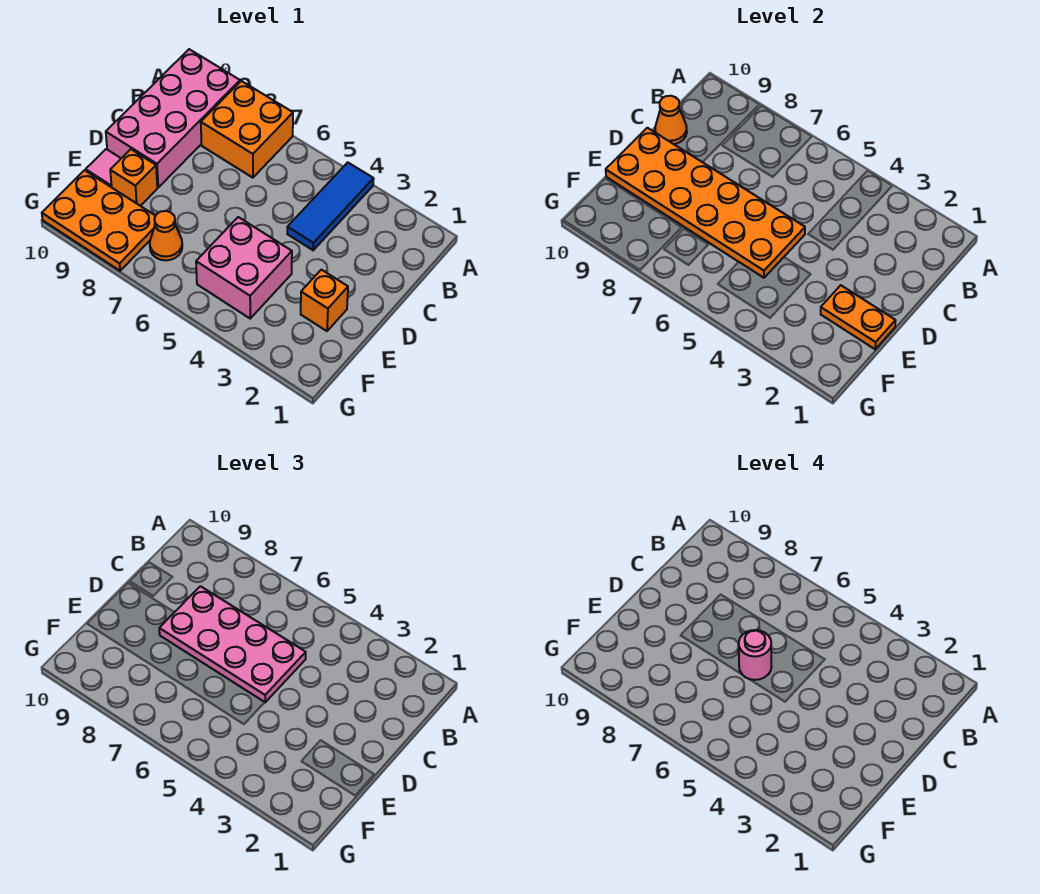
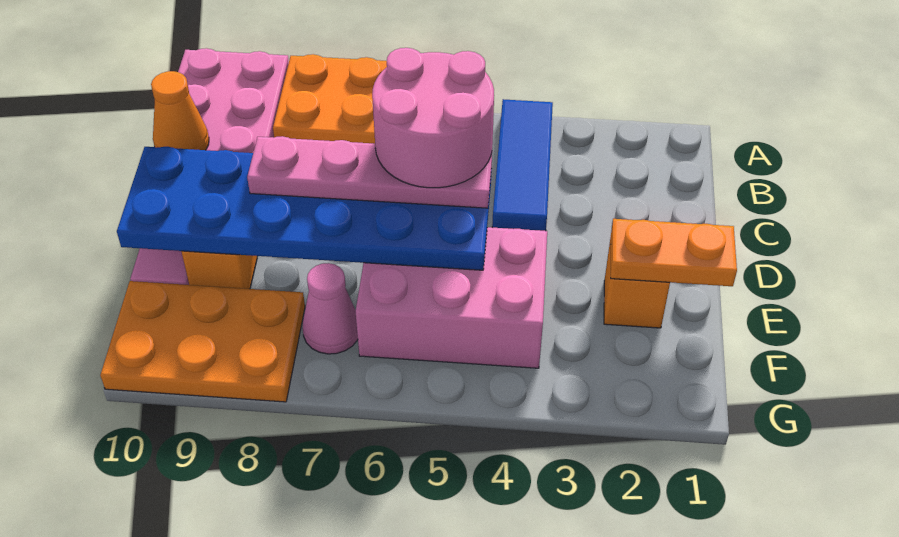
pink plate C5:D8 level 3 -> pink plate D5:D8 level 3
orange plate D5:E10 level 2 -> blue plate D5:E10 level 2
pink round brick D6 level 4 -> pink round brick C5:D6 level 4
pink brick E4:F5 level 1 -> pink brick E4:F6 level 1
orange cone F7 level 1 -> pink cone F7 level 1

